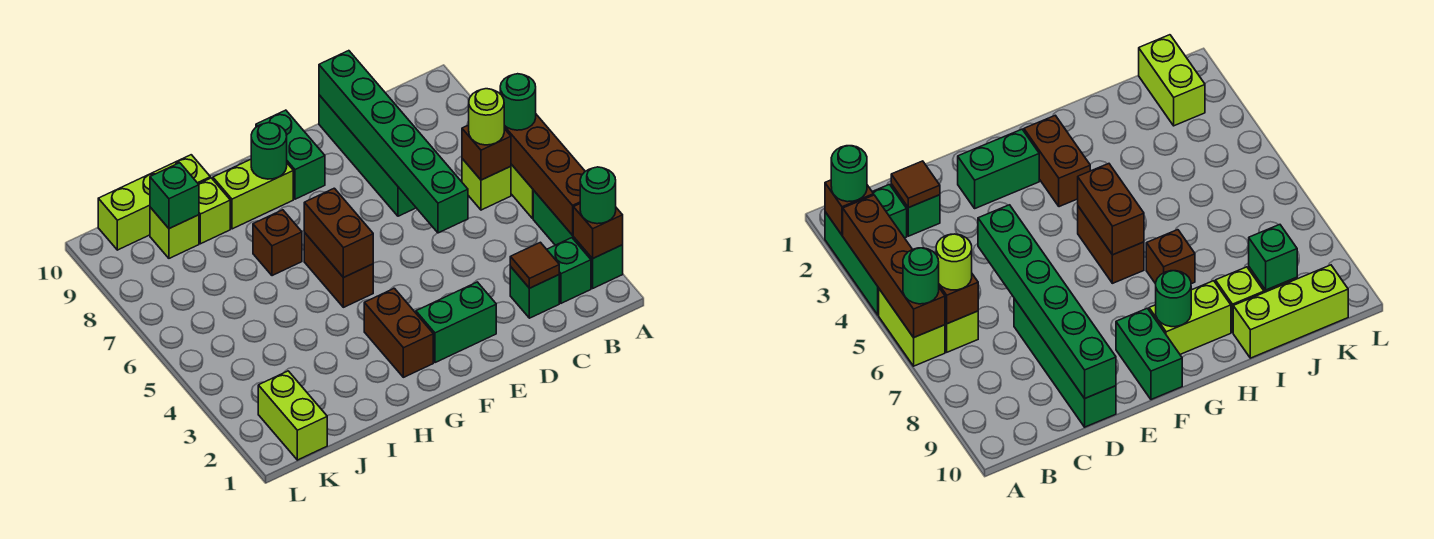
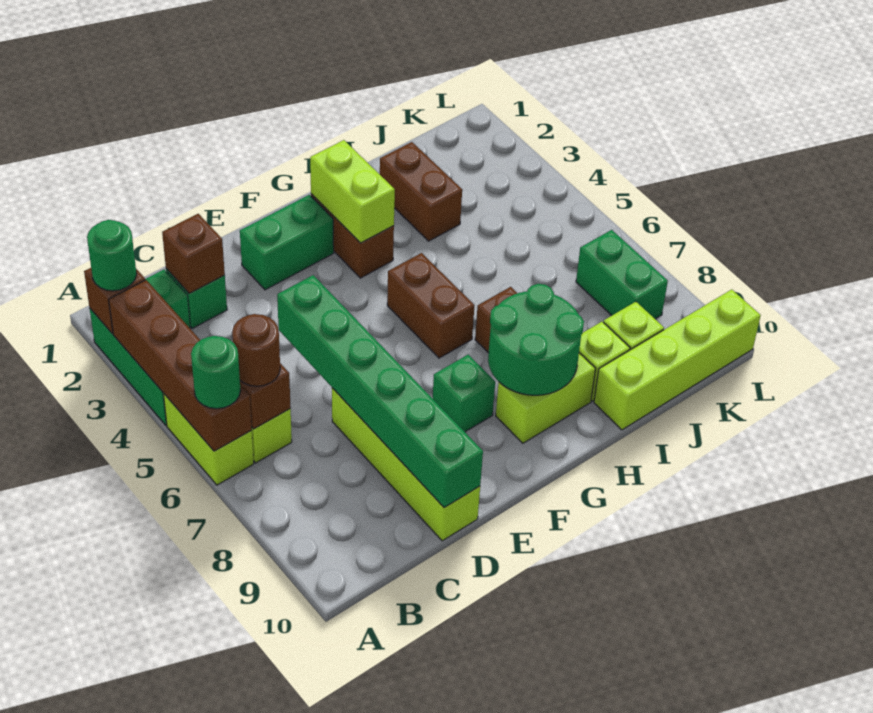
lime round brick B6 level 3 -> brown round brick B6 level 3
brown tile C2 level 2 -> brown brick C2 level 2
green brick D7:D10 level 1 -> lime brick D7:D10 level 1
green brick F9:F10 level 1 -> green brick K7:K8 level 1
brown brick G5:G6 level 2 -> brown brick I2:I3 level 1
green round brick G9 level 2 -> green round brick G8:H9 level 2
lime brick I10:K10 level 1 -> lime brick I10:L10 level 1
green brick J9 level 2 -> green brick F8 level 1
lime brick K1:K2 level 1 -> lime brick G2:G3 level 2

